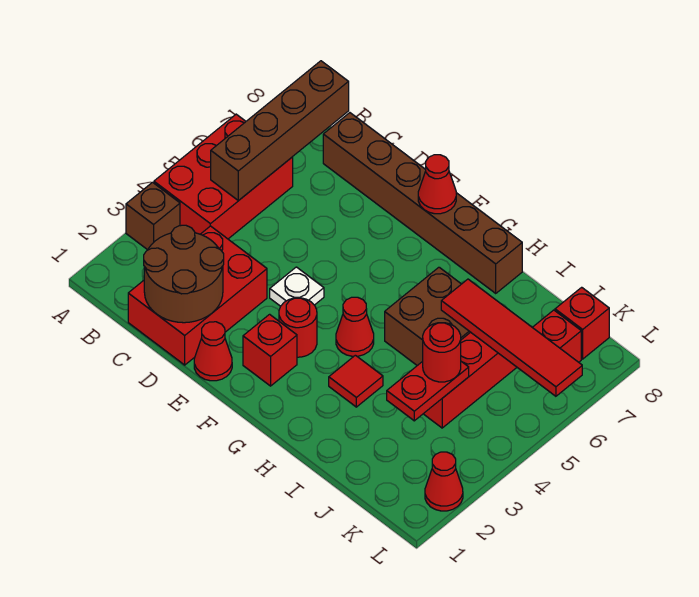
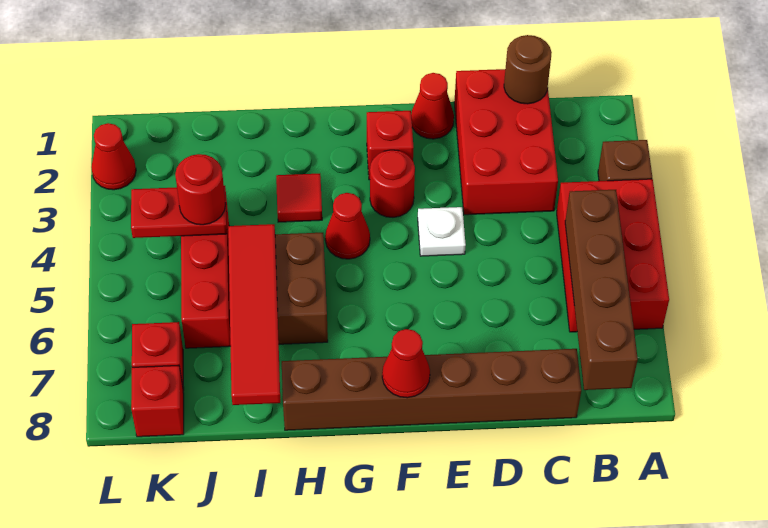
brown round brick C1:D2 level 2 -> brown round brick C1 level 2
red tile I6:L6 level 2 -> red tile I5:I8 level 2
red plate J3:J4 level 2 -> red plate J4:K4 level 2

